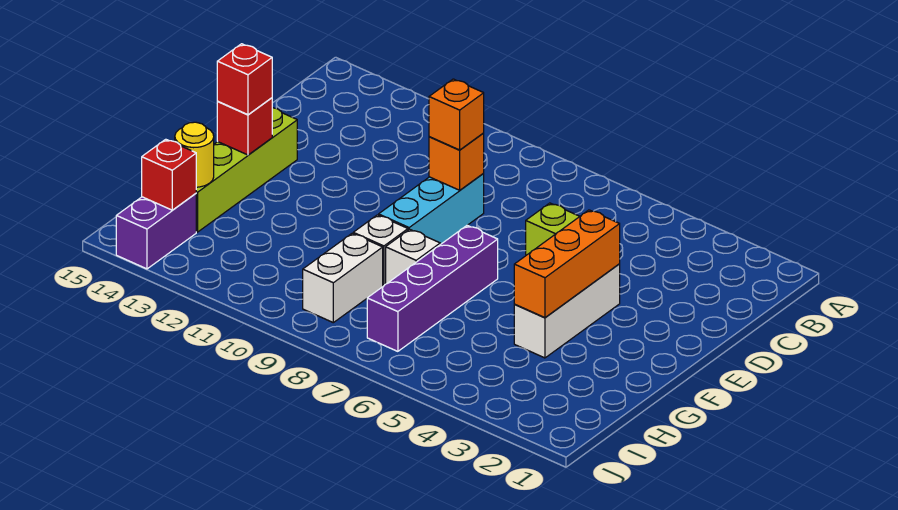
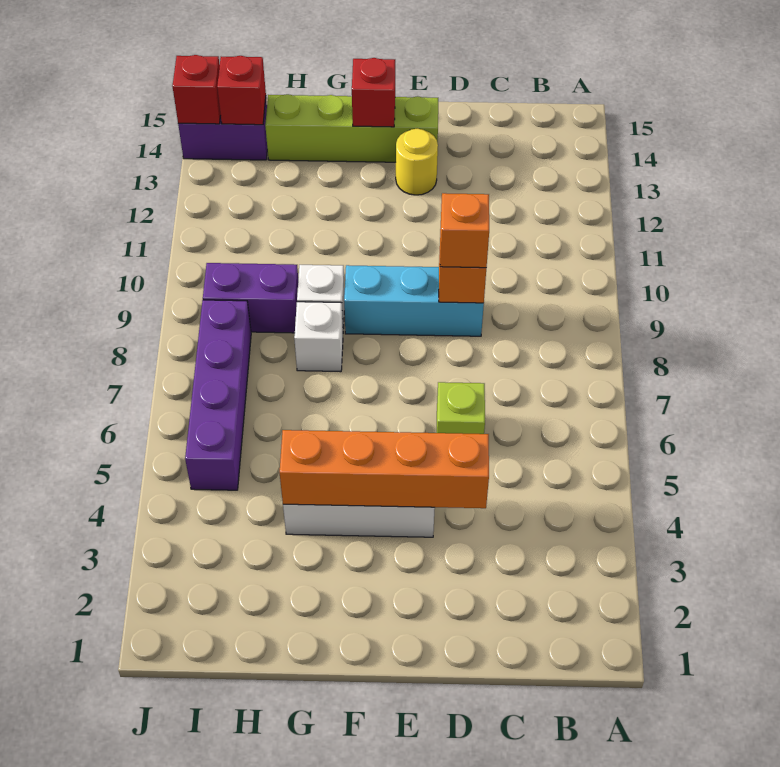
orange brick E4:G4 level 2 -> orange brick D4:G4 level 2
purple brick F7:I7 level 1 -> purple brick I5:I8 level 1
red brick F14 level 3 -> red brick J14 level 2
white brick H9:I9 level 1 -> purple brick H9:I9 level 1
yellow round brick H14 level 2 -> yellow round brick E13 level 1

